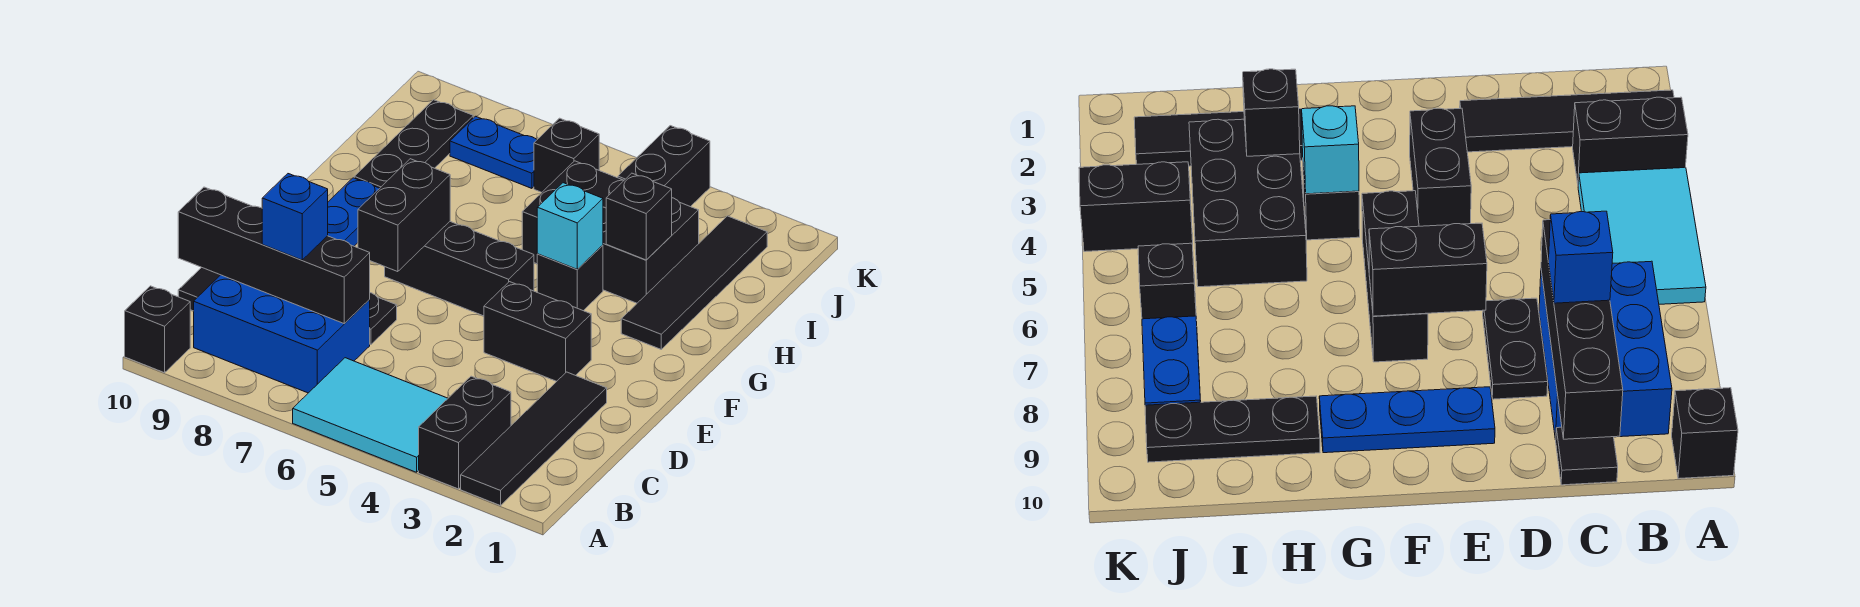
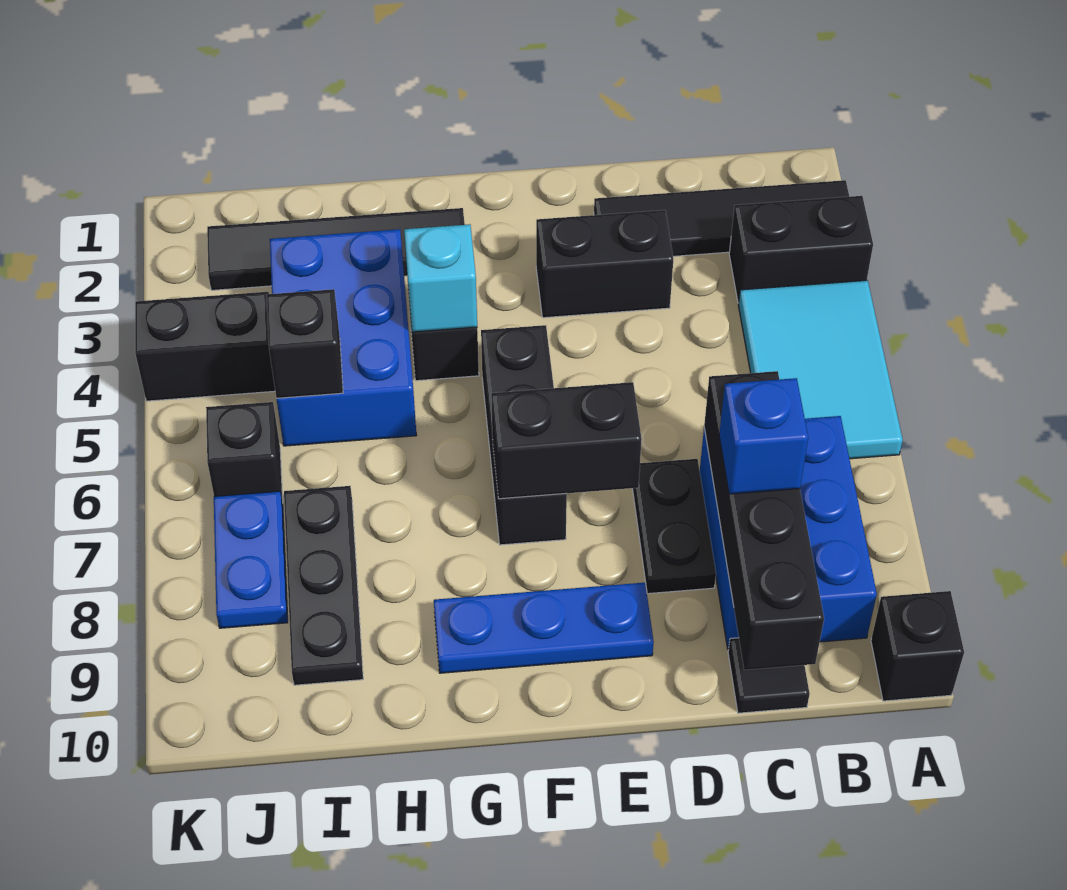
black brick E3:E4 level 1 -> black brick D3:E3 level 1
black brick H3:I5 level 1 -> blue brick H3:I5 level 1
black brick H3 level 2 -> black brick I5 level 2
black plate H9:J9 level 1 -> black plate I7:I9 level 1

